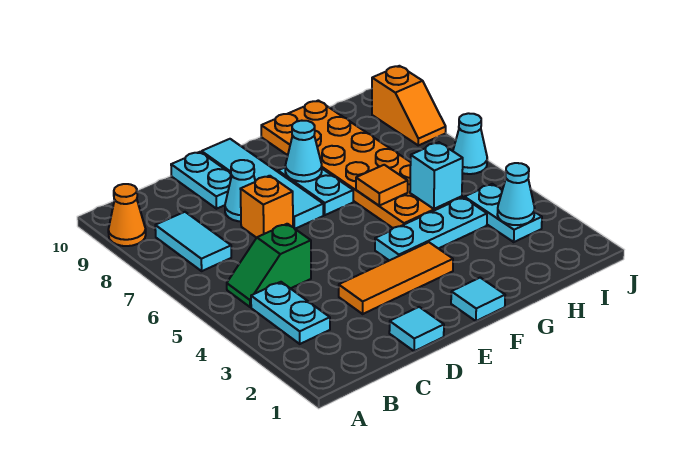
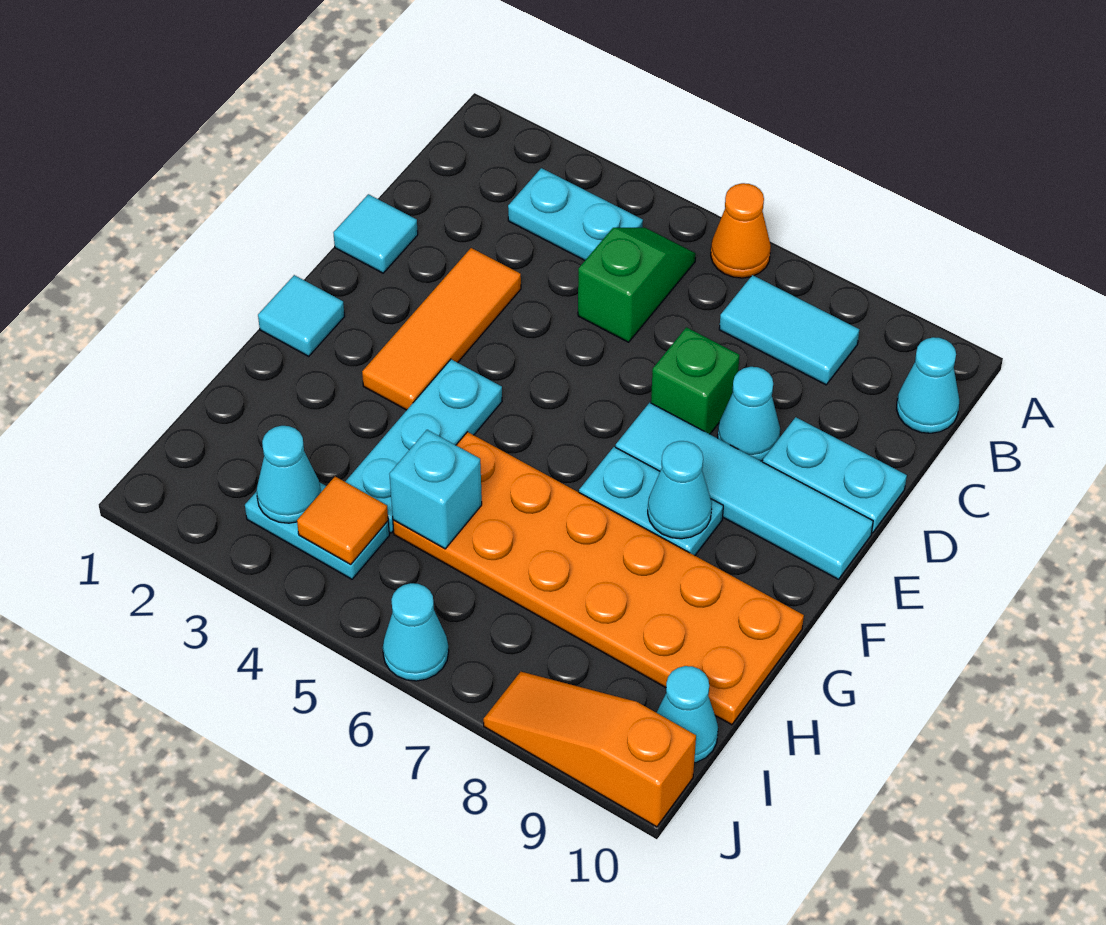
orange cone A9 level 1 -> orange cone A6 level 1
none -> cyan cone B10 level 1
orange brick D7 level 1 -> green brick D7 level 1
orange tile G6 level 2 -> orange tile I4 level 2
none -> cyan cone I10 level 1
orange slope J8:J9 level 1 top 9 -> orange slope J8:J10 level 1 top 10

